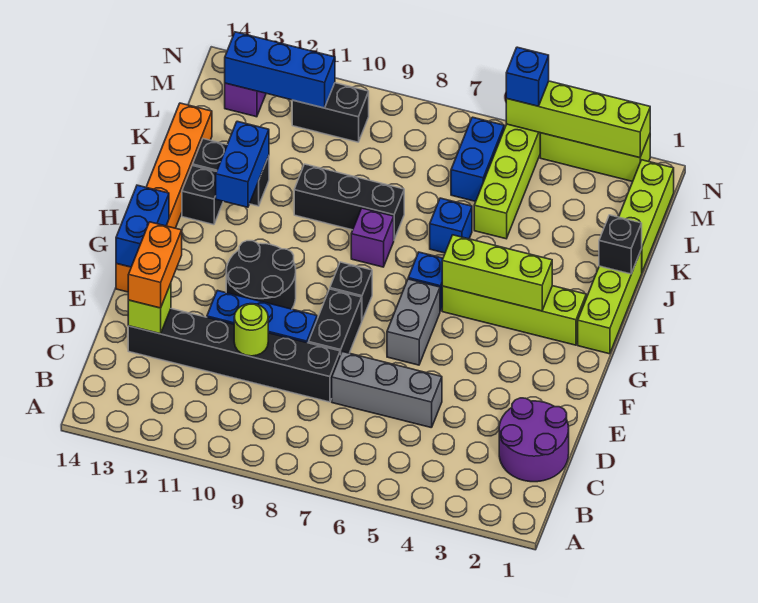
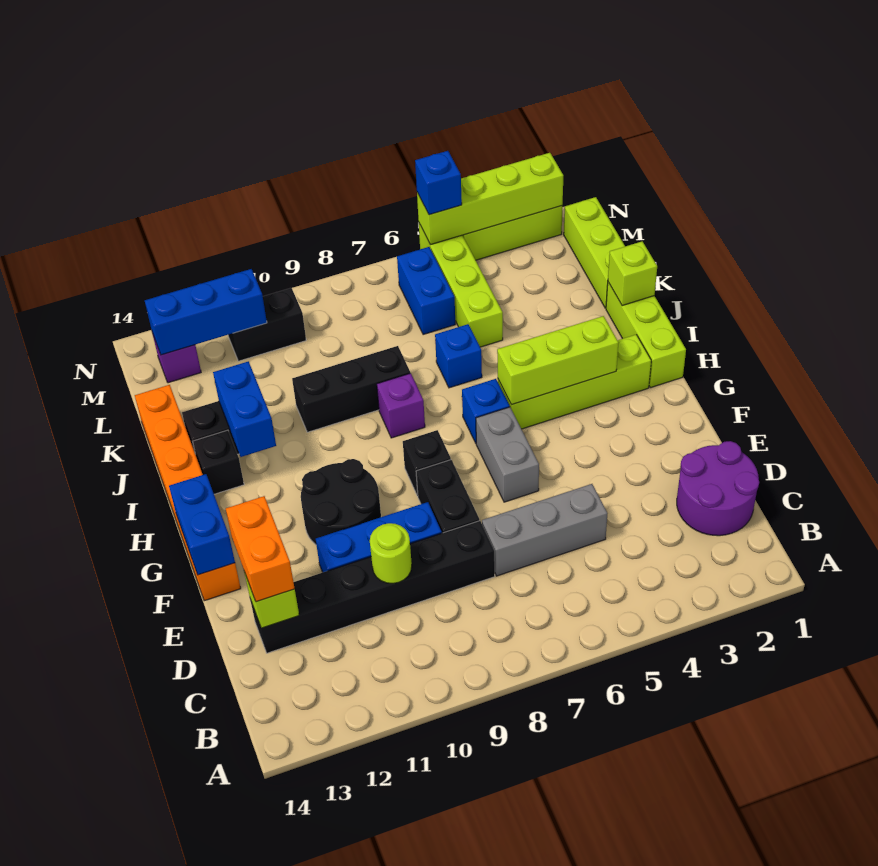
black brick J1 level 2 -> lime brick J1 level 2

